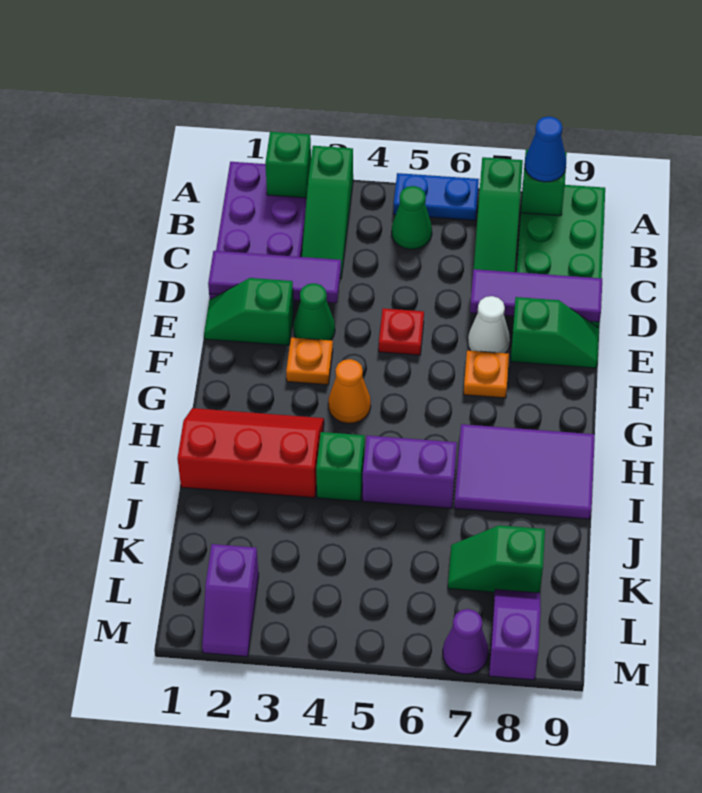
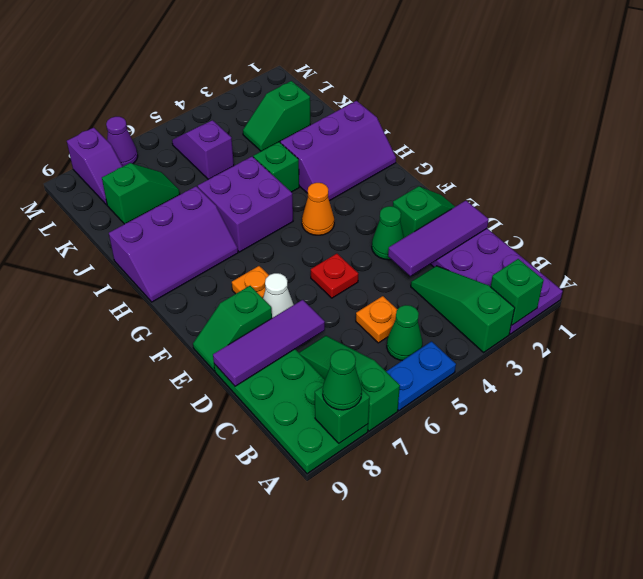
blue cone A8 level 3 -> green cone A8 level 3
orange plate F3 level 1 -> orange plate C5 level 1
red slope H1:I3 level 1 top I -> purple slope H1:I3 level 1 top I
purple tile H7:I9 level 1 -> purple slope H7:I9 level 1 top I
purple brick I5:I6 level 1 -> purple brick H5:I6 level 1
none -> green slope K2:K3 level 1 top 2
purple slope L2:M2 level 1 top L -> purple slope K5:L5 level 1 top K

